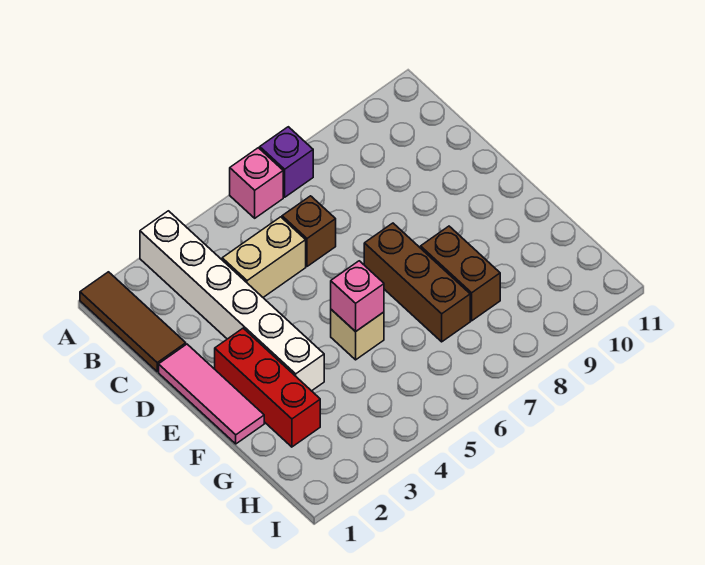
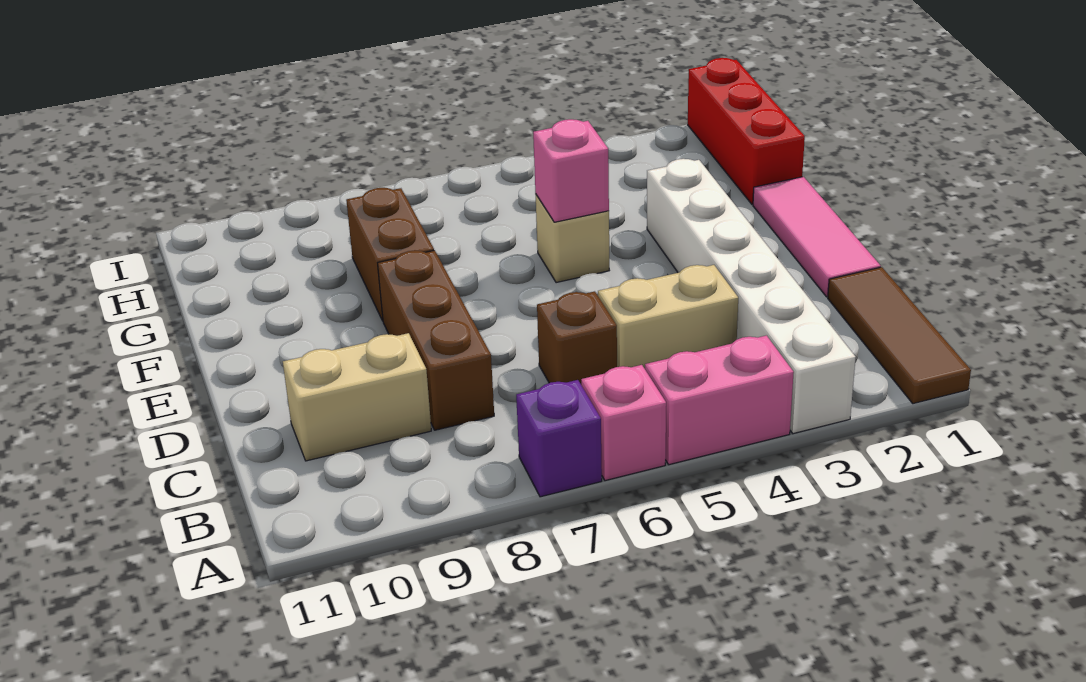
none -> pink brick A4:A5 level 1
none -> tan brick C9:C10 level 1
red brick E2:G2 level 1 -> red brick G1:I1 level 1
brown brick E7:G7 level 1 -> brown brick C8:E8 level 1

